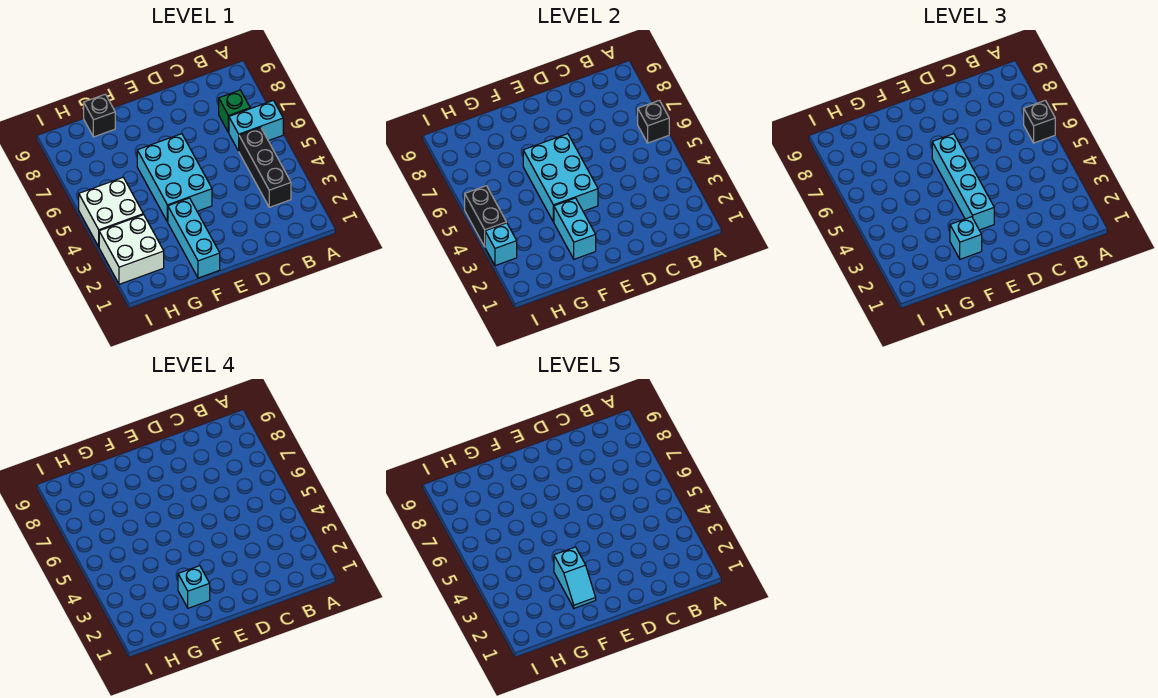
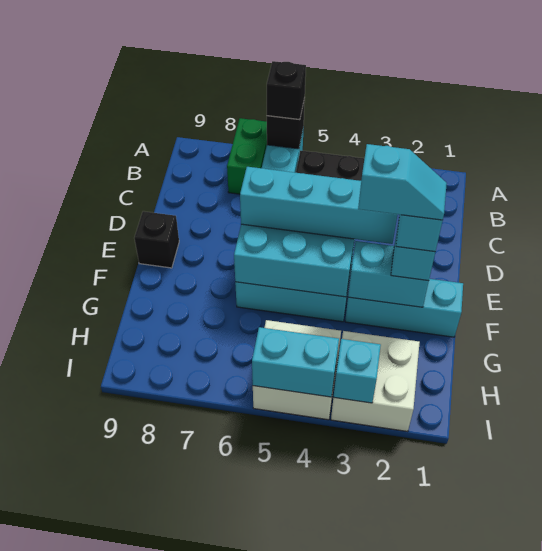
green brick B7 level 1 -> green brick A7:B7 level 1
black brick G9 level 1 -> black brick E9 level 1
black brick I4:I5 level 2 -> cyan brick I4:I5 level 2

